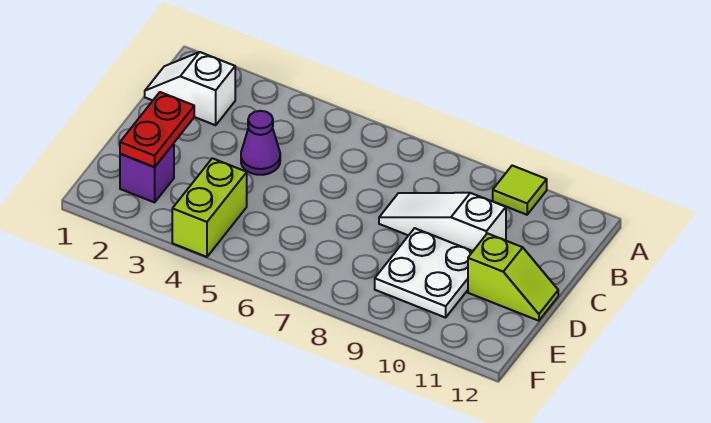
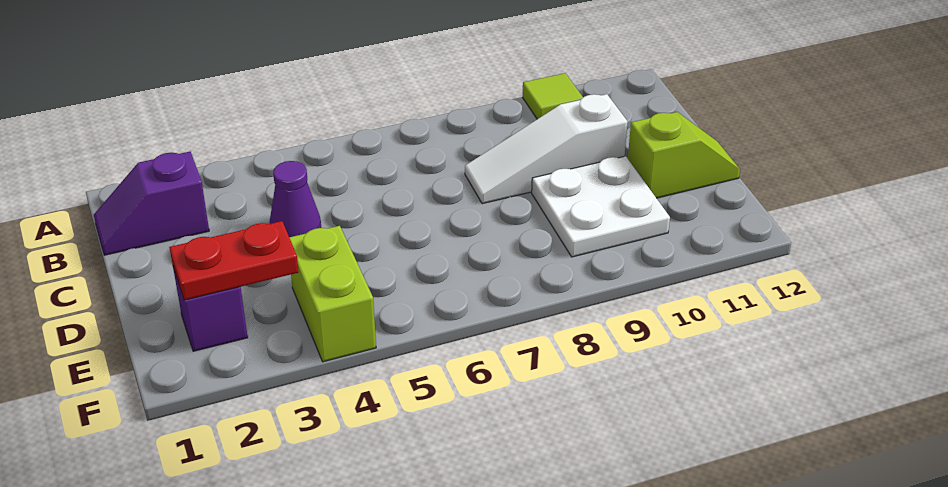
white slope B1:B2 level 1 top 2 -> purple slope B1:B2 level 1 top 2
red plate D2:E2 level 2 -> red plate E2:E3 level 2

